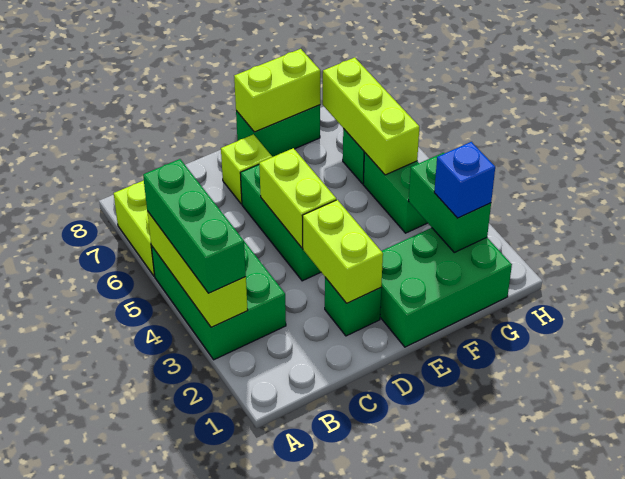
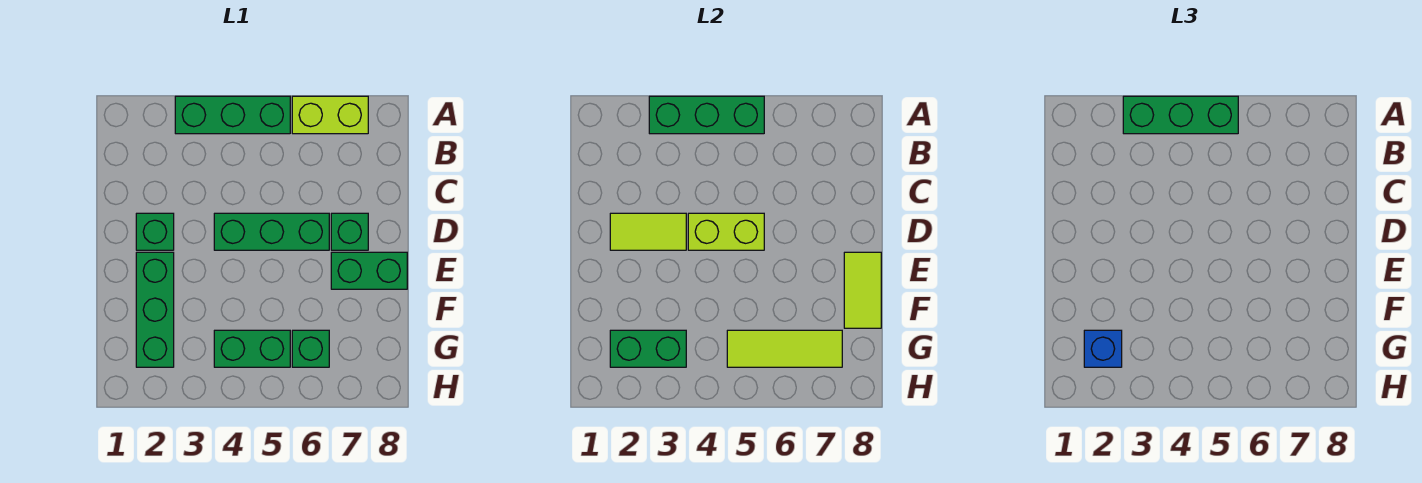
green brick A3:B5 level 1 -> green brick A3:A5 level 1
lime brick A3:A5 level 2 -> green brick A3:A5 level 2
lime brick D2:D3 level 2 -> lime tile D2:D3 level 2
lime brick D7 level 1 -> green brick D7 level 1
green brick E1:G2 level 1 -> green brick E2:G2 level 1
green brick E8:F8 level 1 -> green brick E7:E8 level 1
lime brick E8:F8 level 2 -> lime tile E8:F8 level 2
lime brick G5:G7 level 2 -> lime tile G5:G7 level 2

